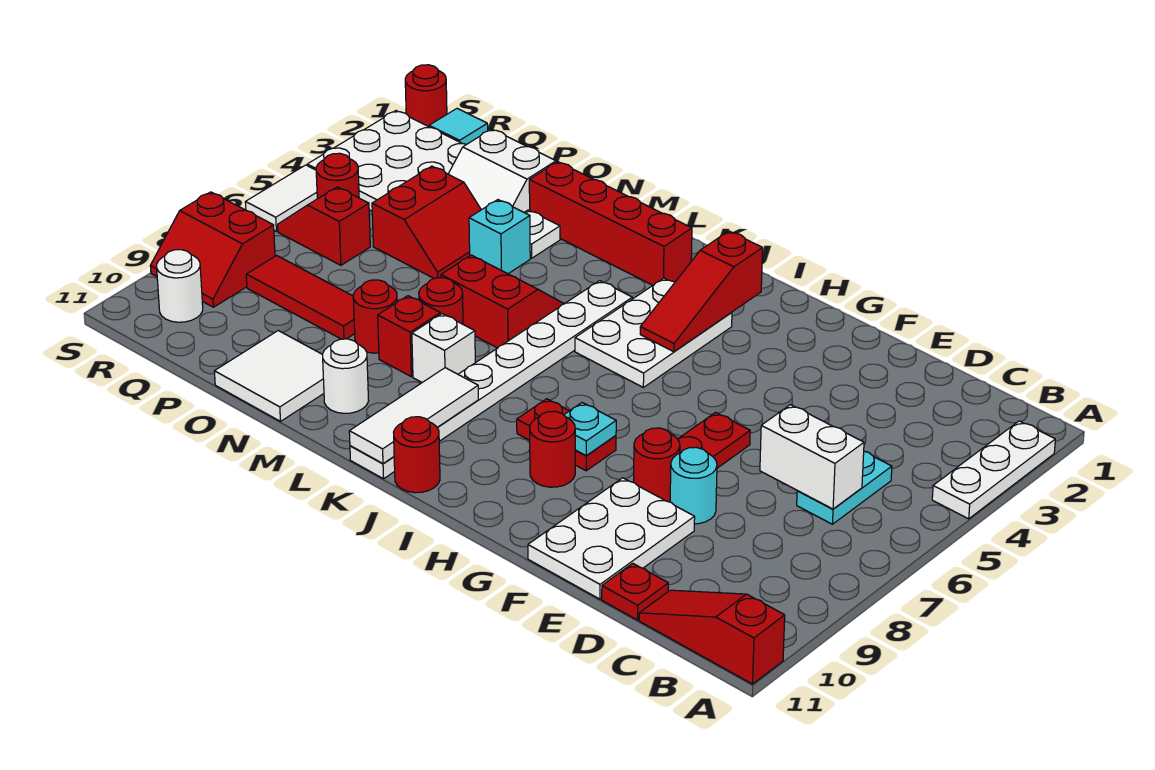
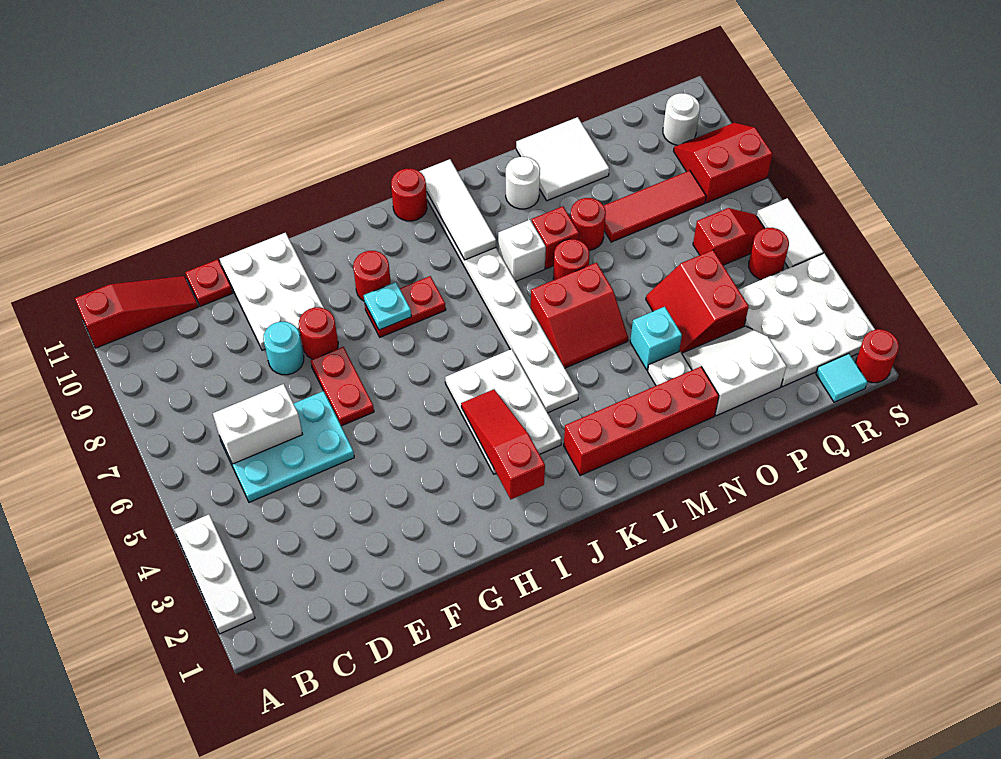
cyan plate C5:C6 level 1 -> cyan plate C5:E6 level 1

